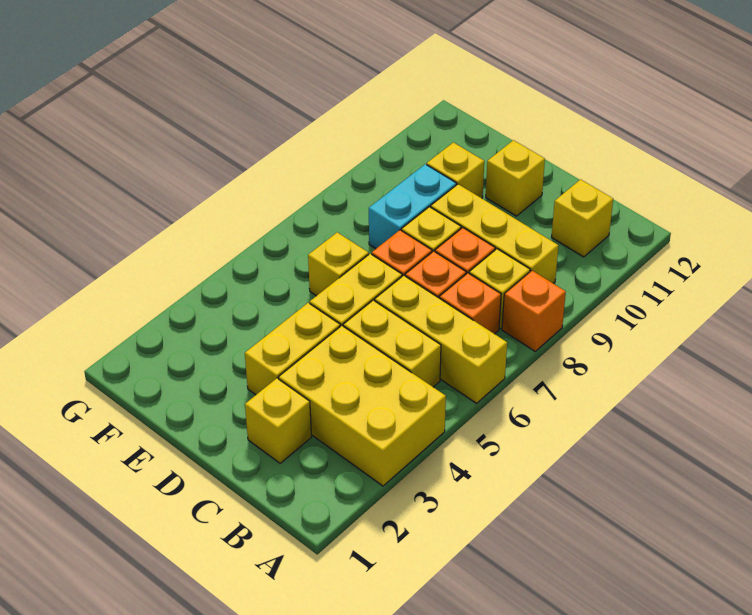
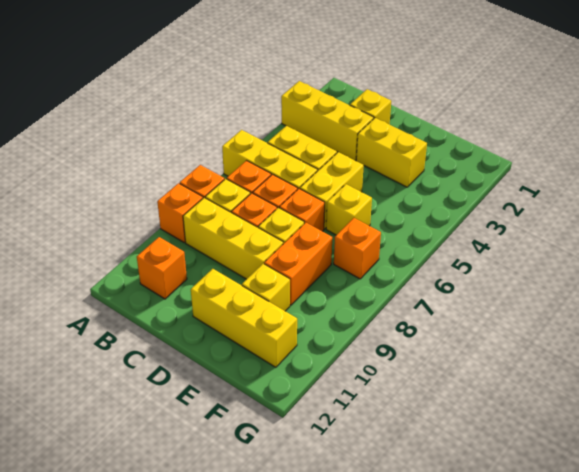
yellow brick A3:C4 level 1 -> yellow brick A3:C3 level 1
none -> orange brick A9 level 1
yellow brick B11 level 1 -> orange brick B11 level 1
yellow brick D3:D4 level 1 -> yellow brick D3:E3 level 1
yellow brick D11 level 1 -> yellow brick D11:F11 level 1
cyan brick E8:E9 level 1 -> orange brick E8:E9 level 1
none -> orange brick F7 level 1

